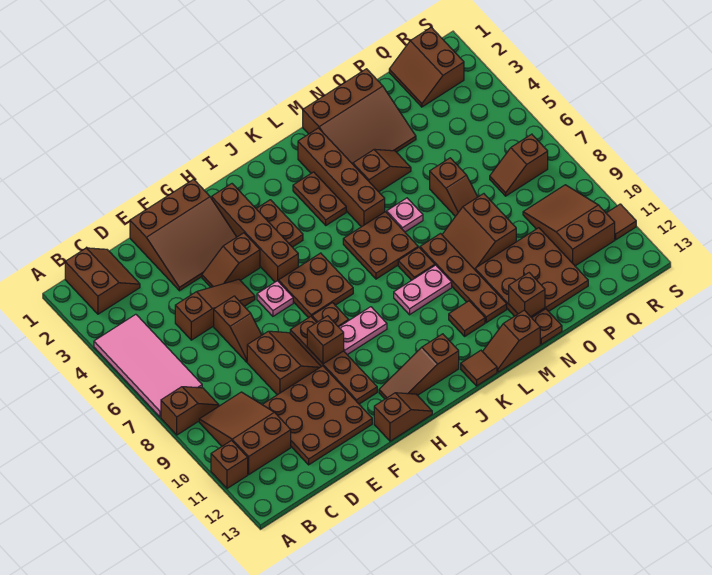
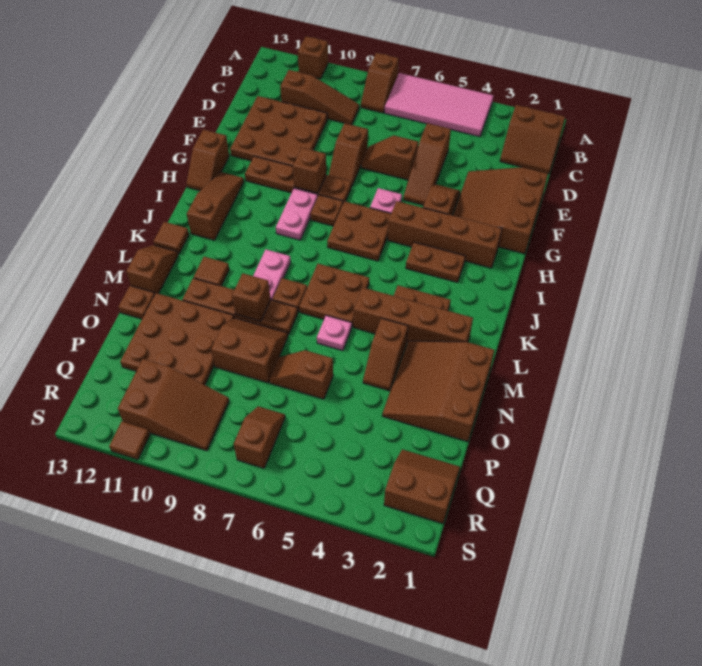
brown slope B9:C11 level 1 top 11 -> brown slope C9:C11 level 1 top 11
brown slope E8:F9 level 1 top E -> brown slope E8:F8 level 1 top E
brown brick N12 level 2 -> brown brick M9 level 2

